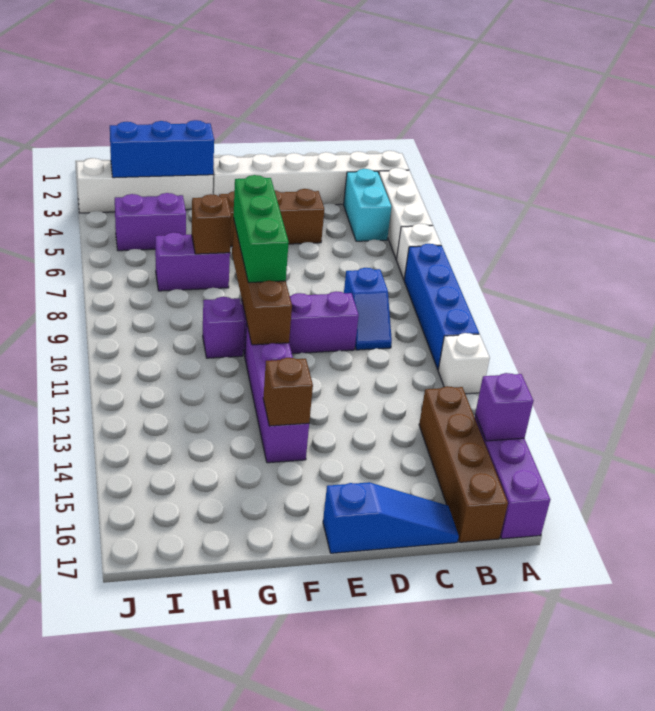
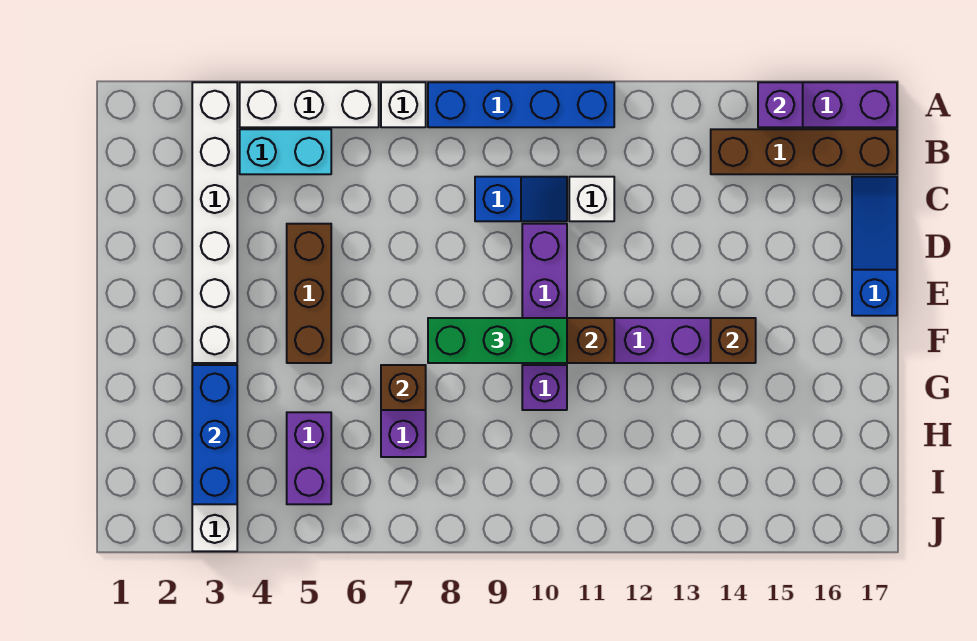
white brick A12 level 1 -> white brick C11 level 1

